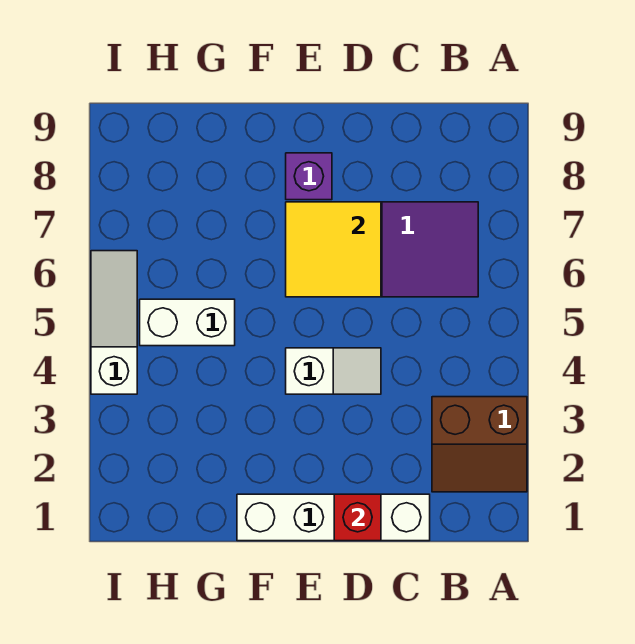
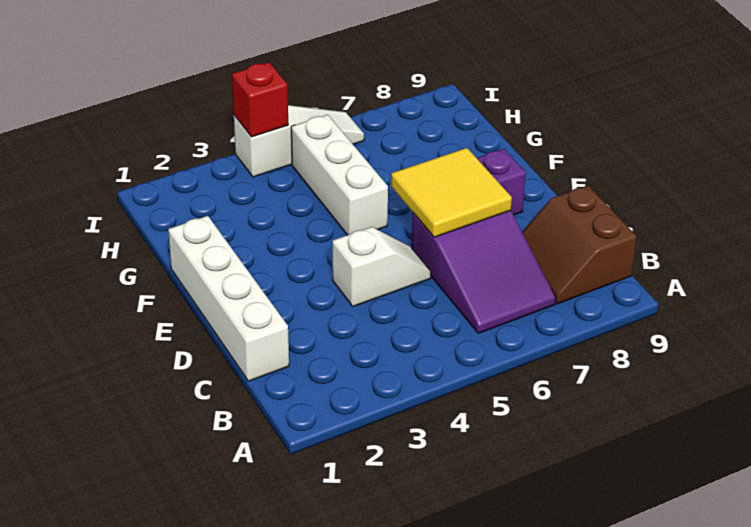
brown slope A2:B3 level 1 top 3 -> brown slope B8:C9 level 1 top 9
red brick D1 level 2 -> red brick I4 level 2
white slope D4:E4 level 1 top E -> white slope D4:D5 level 1 top 4
white brick G5:H5 level 1 -> white brick F5:H5 level 1

